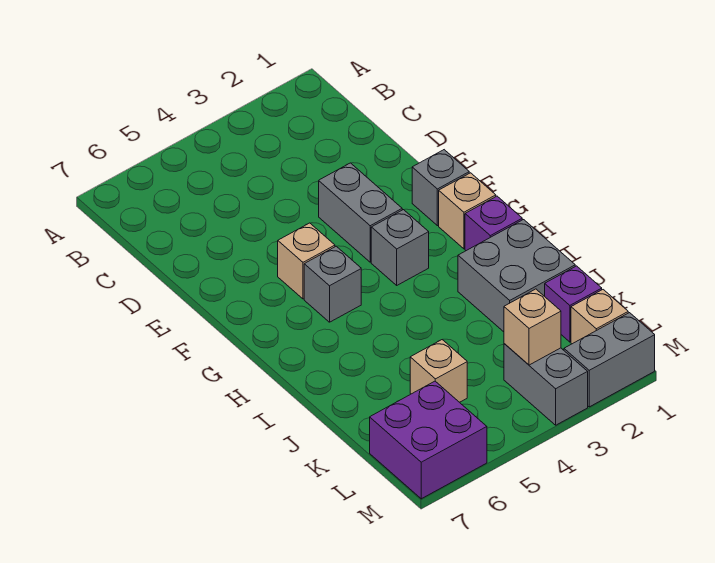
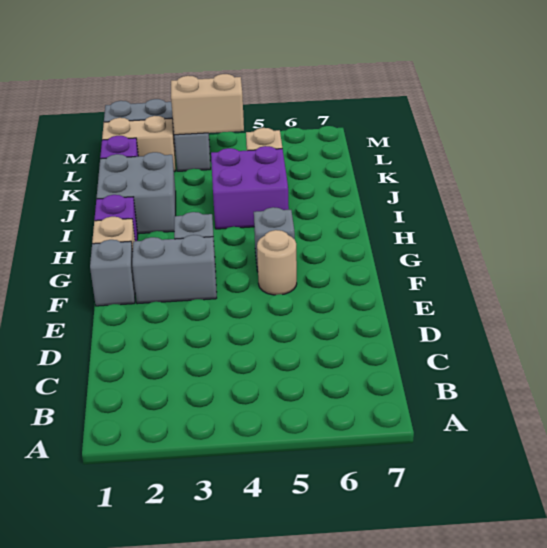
grey brick E3:F3 level 1 -> grey brick F2:F3 level 1
tan brick F5 level 1 -> tan round brick F5 level 1
tan brick L1 level 1 -> tan brick L1:L2 level 1
tan brick L3 level 2 -> tan brick L3:L4 level 2
purple brick L6:M7 level 1 -> purple brick I4:J5 level 1

